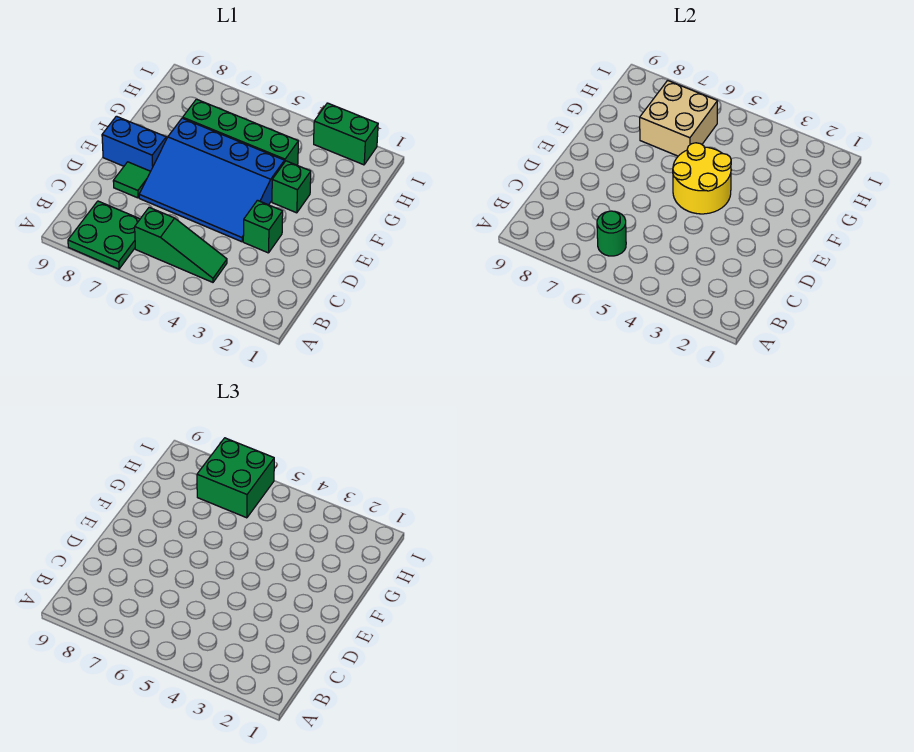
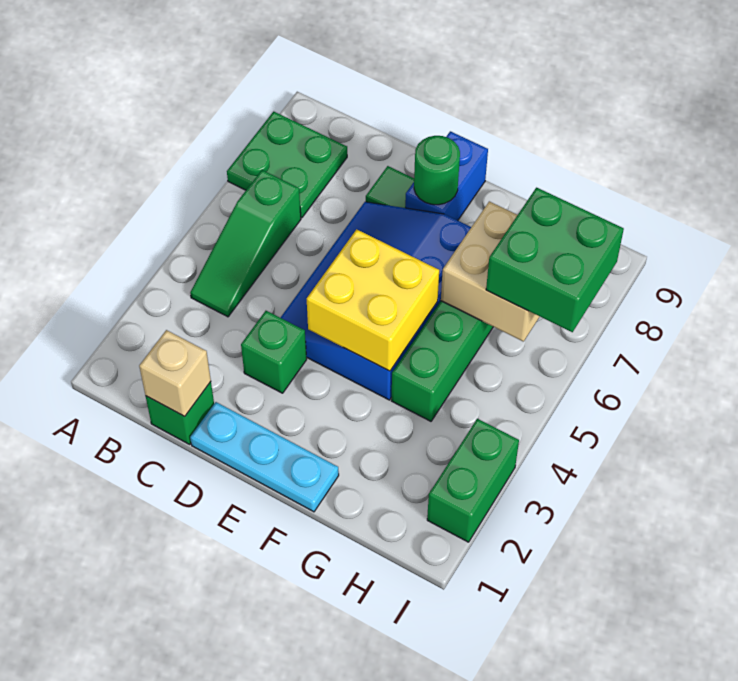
green round brick B6 level 2 -> green round brick E8 level 2
none -> tan brick C1 level 2
none -> cyan plate D1:F1 level 1
yellow round brick E4:F5 level 2 -> yellow brick E4:F5 level 2
green brick F3 level 1 -> green brick C1 level 1

